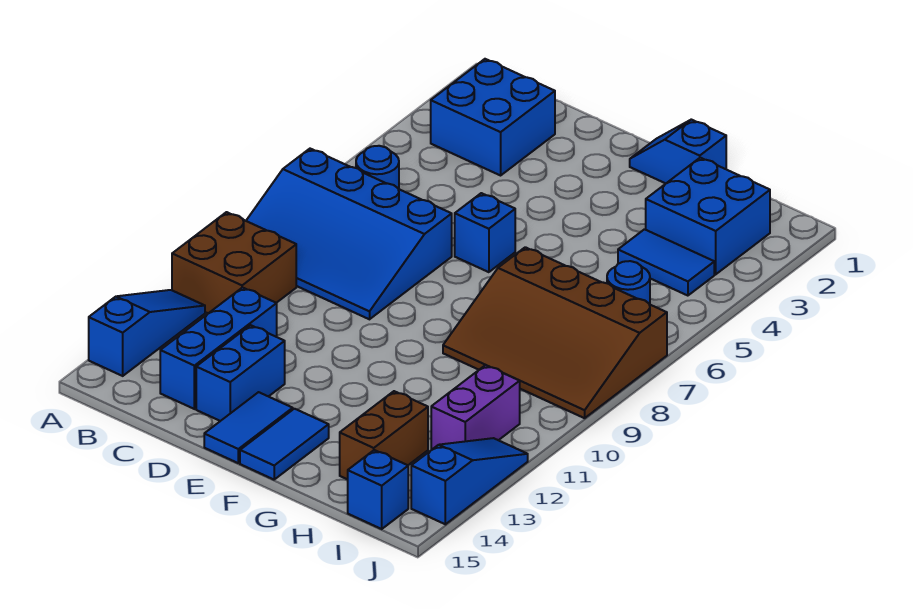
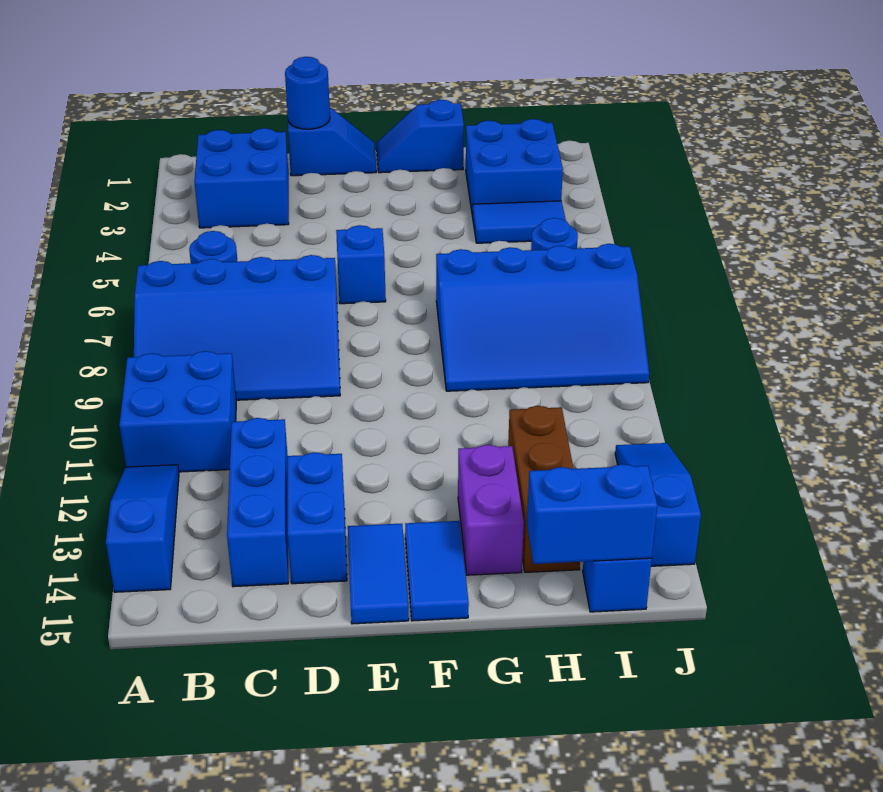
brown brick A10:B11 level 1 -> blue brick A10:B11 level 1
none -> blue slope D1:E1 level 1 top D
none -> blue round brick D1 level 2
brown slope G7:J9 level 1 top 7 -> blue slope G7:J9 level 1 top 7
brown brick H13:H14 level 1 -> brown brick H12:H14 level 1
none -> blue brick H15:I15 level 2
purple brick I11:I12 level 1 -> purple brick G13:G14 level 1

